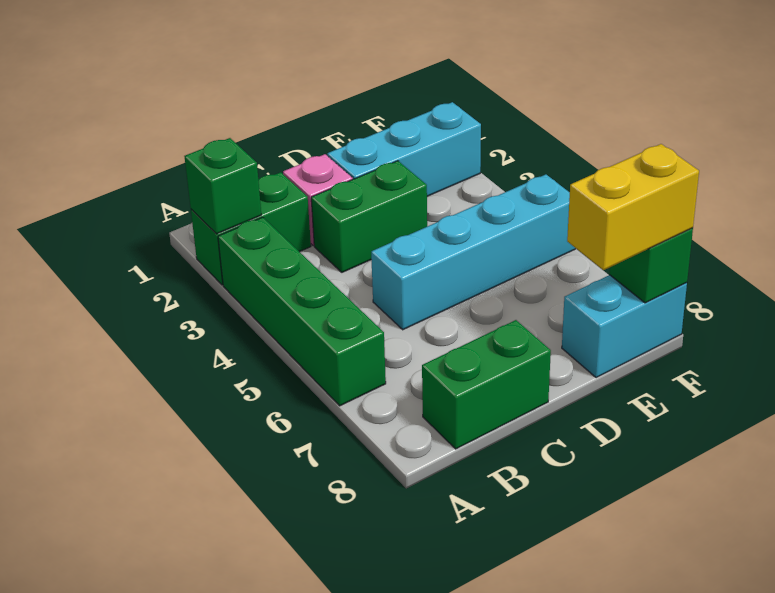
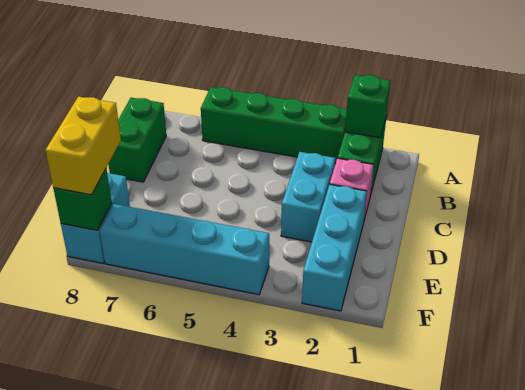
green brick C3:D3 level 1 -> cyan brick C3:D3 level 1
cyan brick C5:F5 level 1 -> cyan brick F4:F7 level 1

